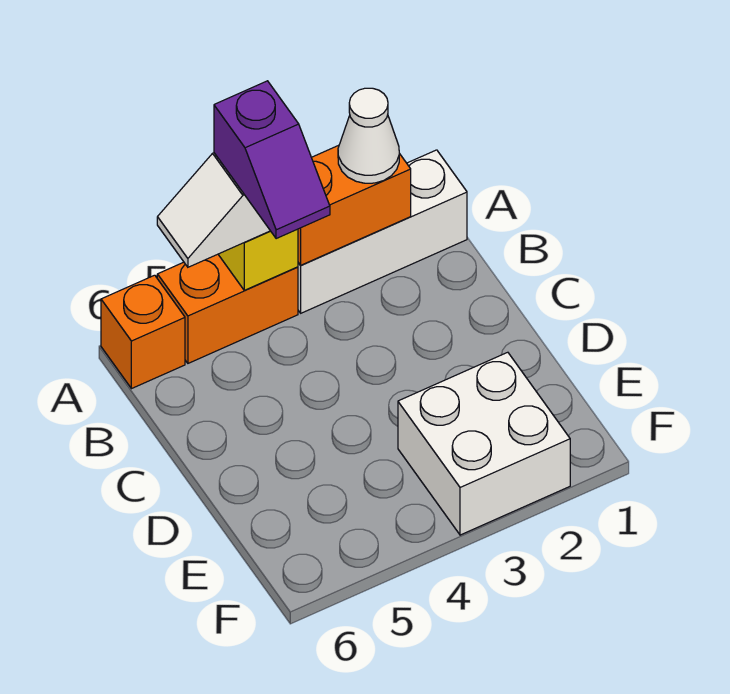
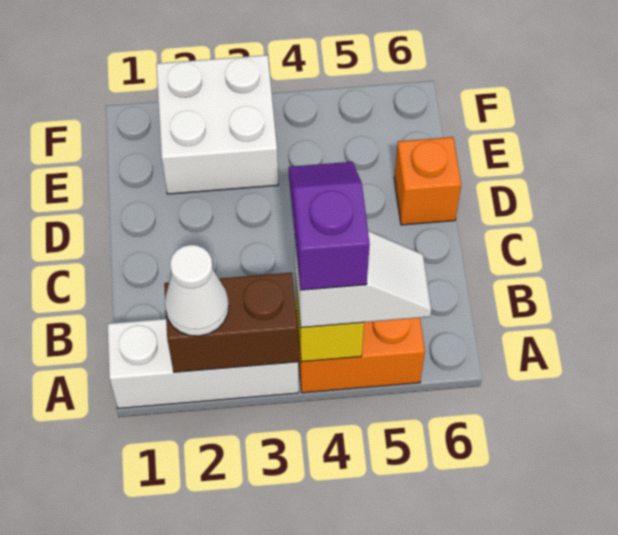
orange brick A2:A3 level 2 -> brown brick A2:A3 level 2
orange brick A6 level 1 -> orange brick D6 level 1

